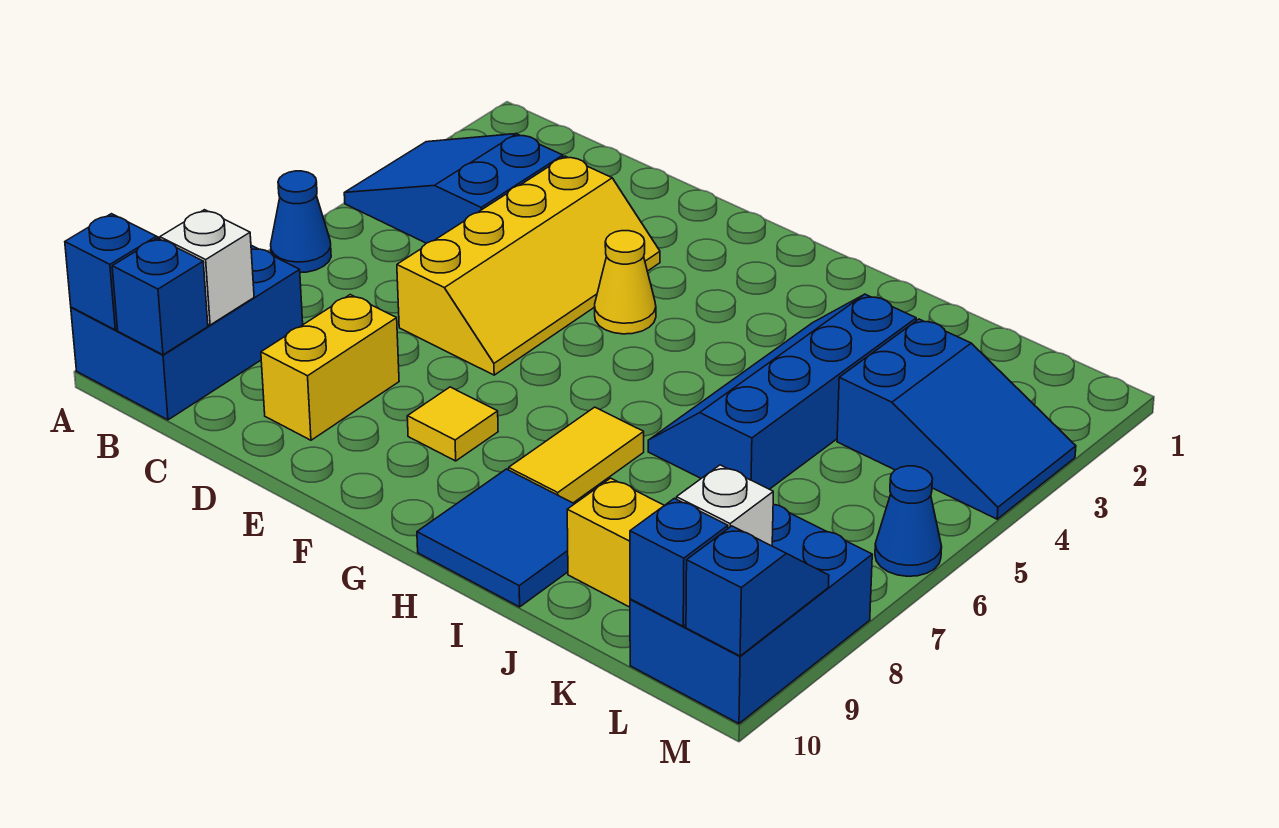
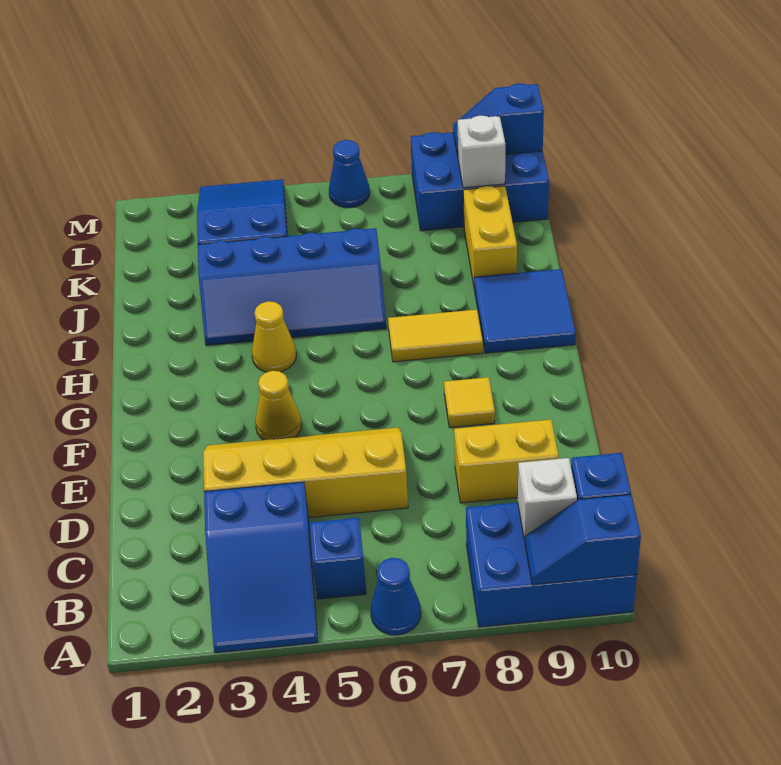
none -> yellow cone H4 level 1
blue brick L10 level 2 -> blue brick B5 level 1

